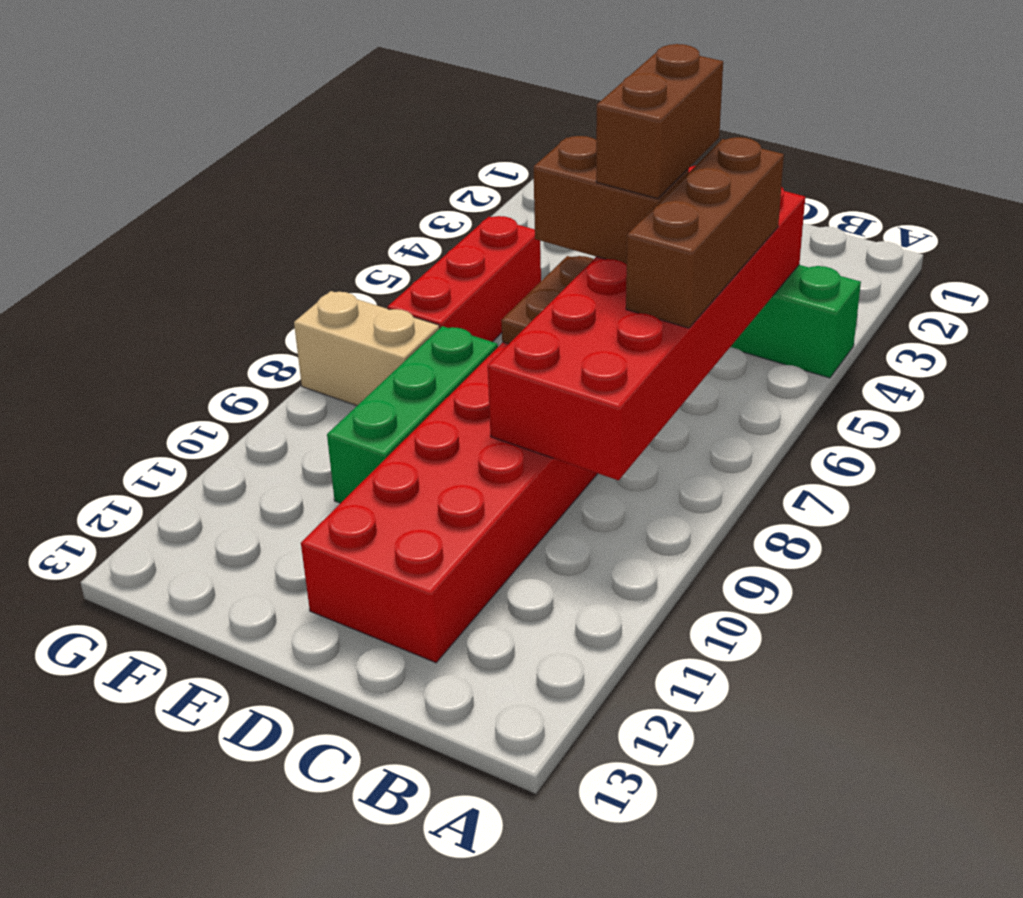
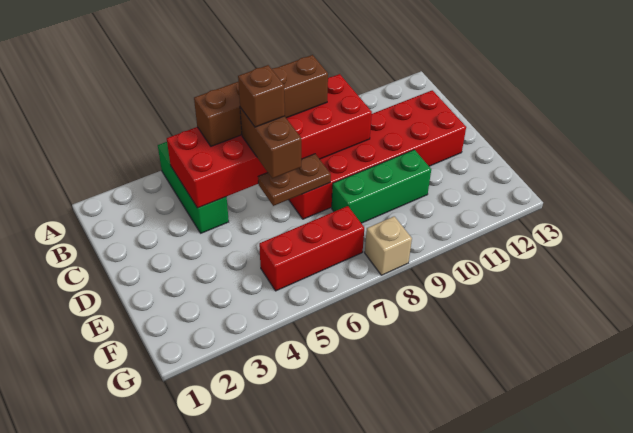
brown brick B5:B7 level 3 -> brown brick B5:B8 level 3
brown brick C5:C6 level 4 -> brown brick C6 level 4
tan brick F8:G8 level 1 -> tan brick G8 level 1

